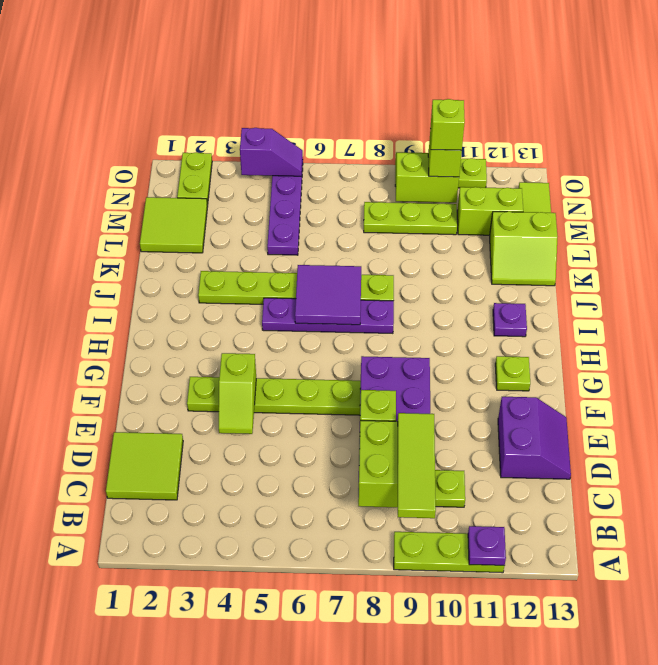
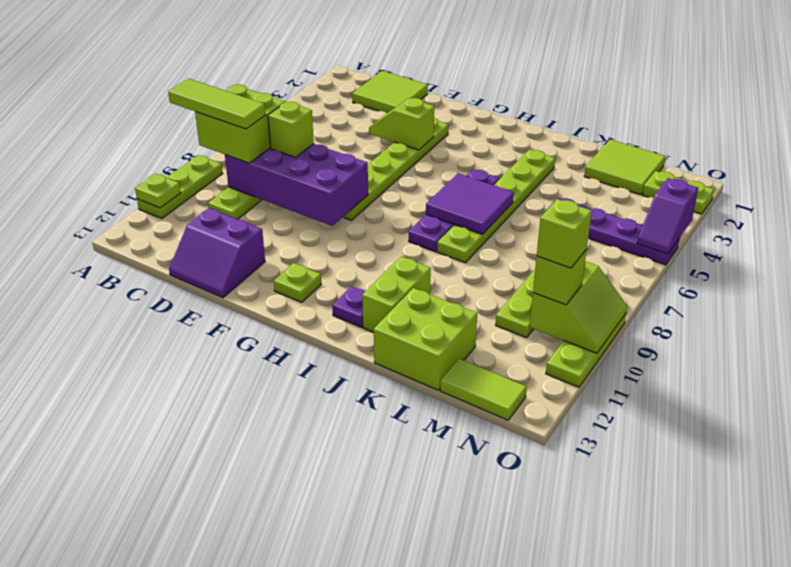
purple plate A11 level 2 -> lime plate A11 level 2
lime slope K12:L13 level 1 top L -> lime brick K12:L13 level 1
lime brick M11:M12 level 1 -> lime brick J11:J12 level 1

